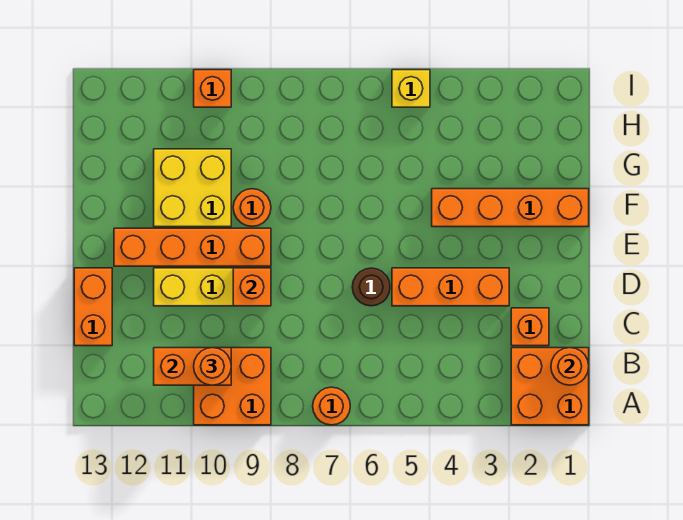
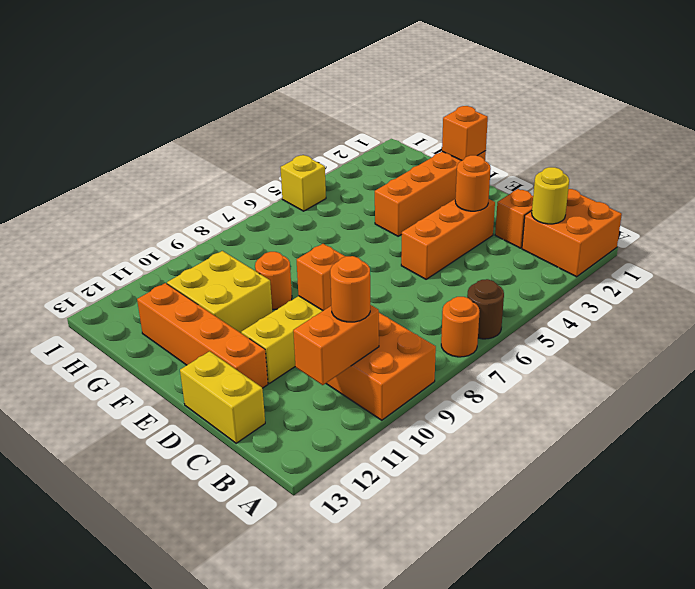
orange round brick B1 level 2 -> orange round brick D3 level 2
none -> yellow round brick B2 level 2
orange brick C13:D13 level 1 -> yellow brick C13:D13 level 1
brown round brick D6 level 1 -> brown round brick A6 level 1
orange brick E9:E12 level 1 -> orange brick D12:G12 level 1
orange brick I10 level 1 -> orange brick F1 level 2

